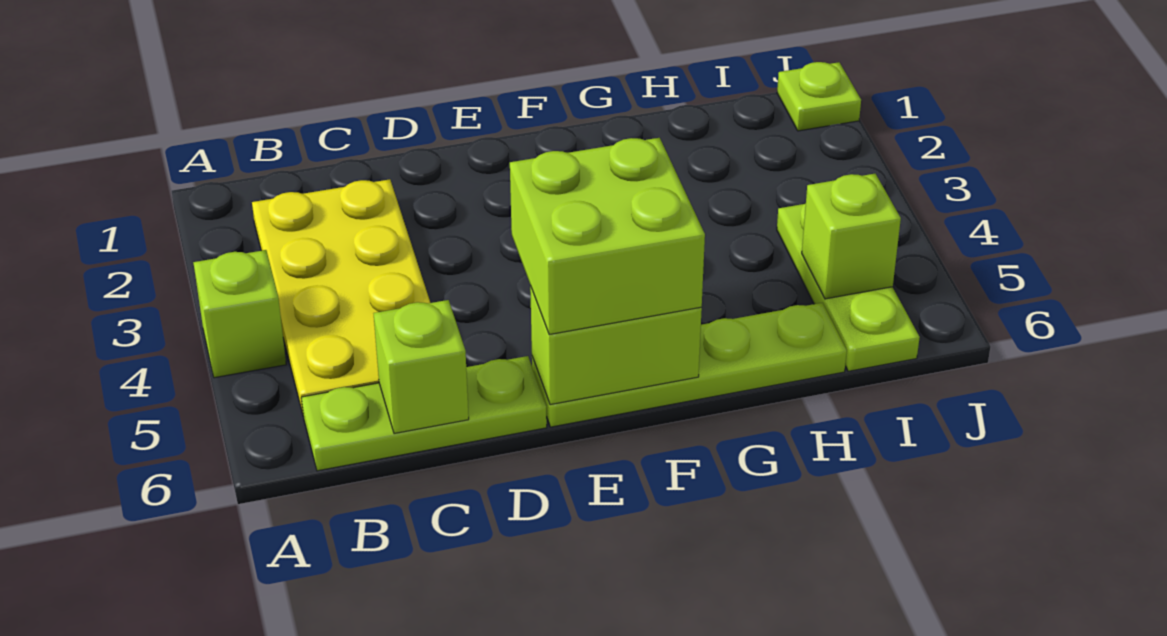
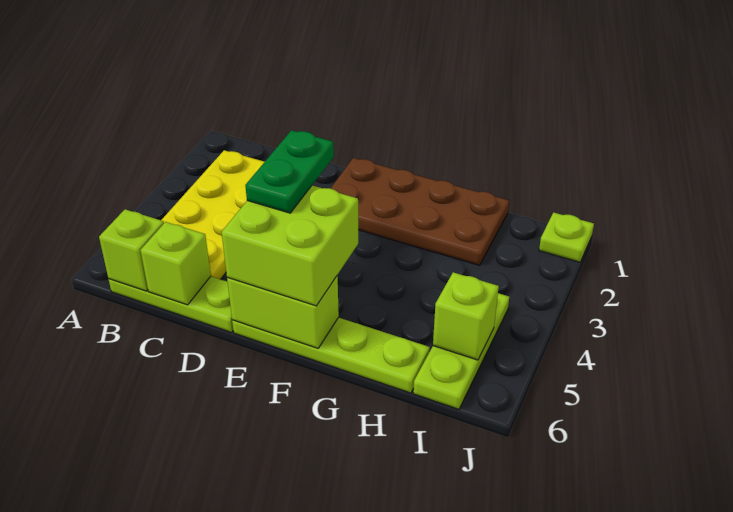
lime brick A4 level 1 -> lime brick B6 level 2
none -> brown plate E1:H2 level 1
none -> green plate E4:E5 level 4

